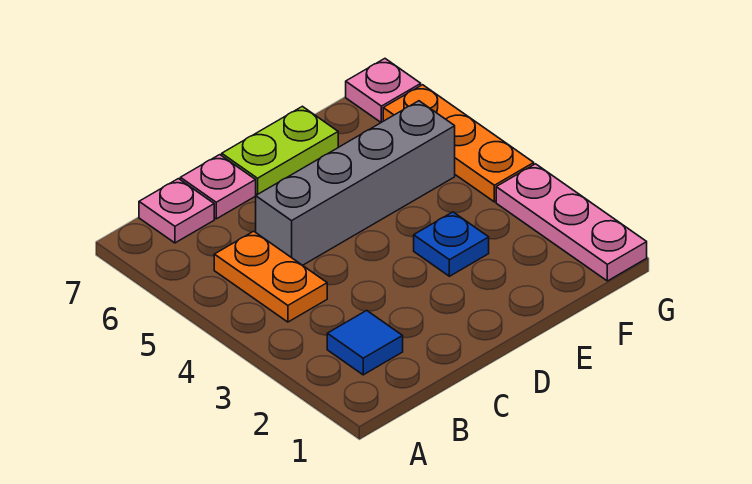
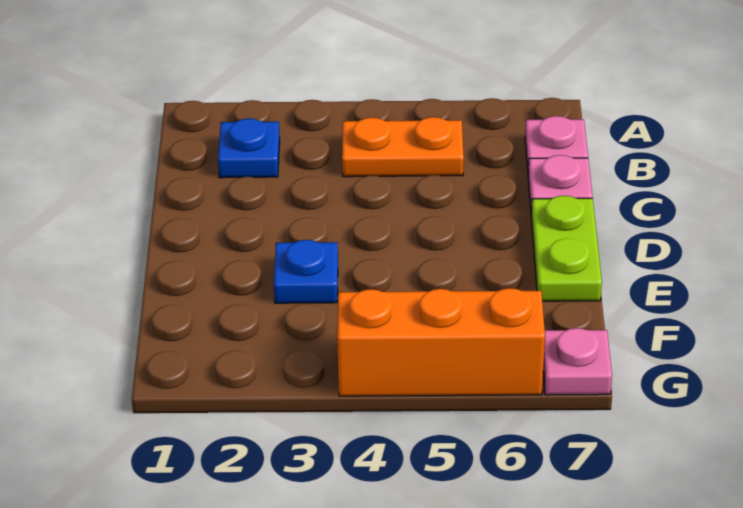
blue tile B2 level 1 -> blue plate B2 level 1
grey brick C5:F5 level 1 -> none
pink plate G1:G3 level 1 -> none
orange plate G4:G6 level 1 -> orange brick G4:G6 level 1

